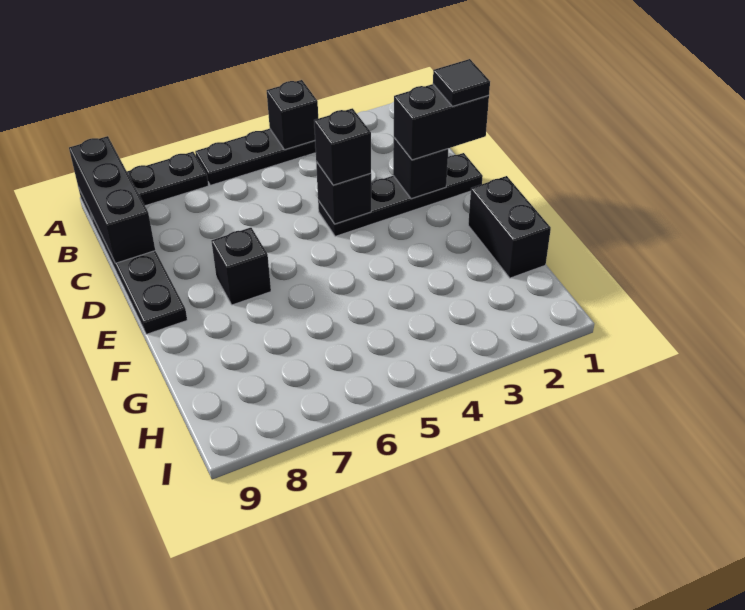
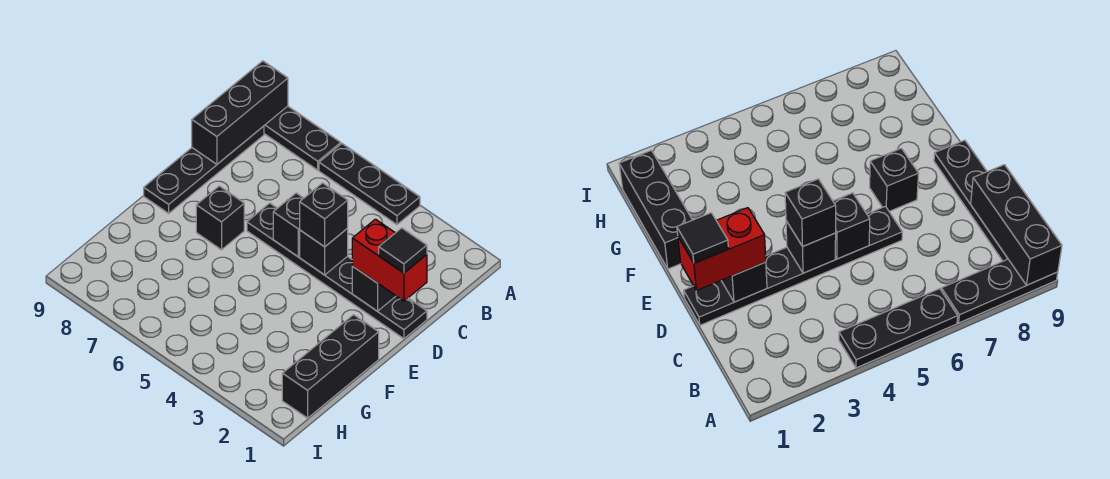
black brick A4 level 2 -> black brick D5 level 2
black plate D1:D4 level 1 -> black plate D1:D6 level 1
black brick D1:D2 level 3 -> red brick D1:D2 level 3
black brick F1:G1 level 1 -> black brick F1:H1 level 1

